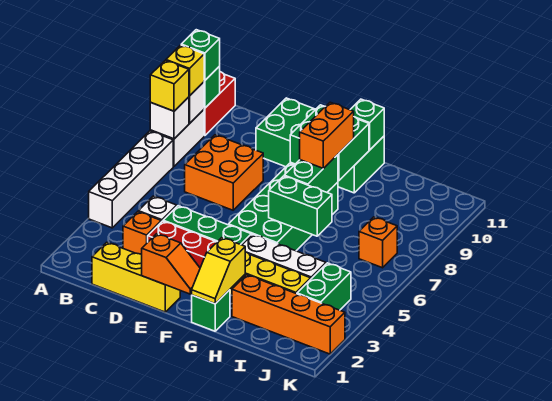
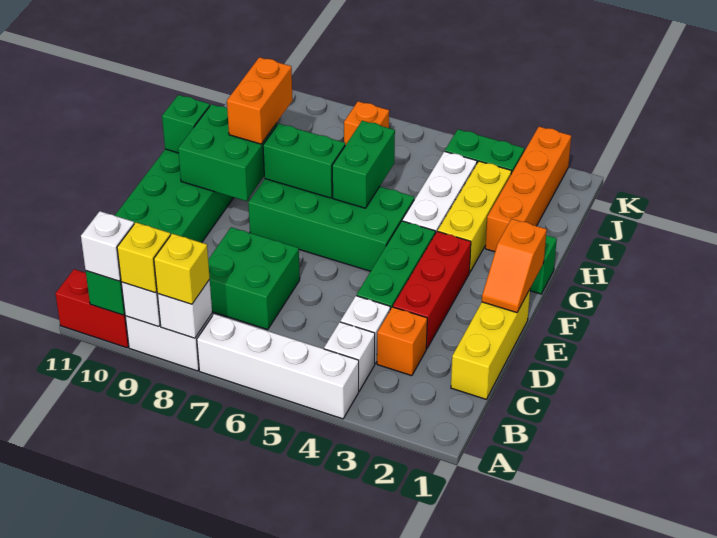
green brick A10 level 3 -> white brick A10 level 3
none -> white brick B4 level 1
orange brick C7:D8 level 1 -> green brick C7:D8 level 1
orange slope E1:F1 level 2 top E -> orange slope E1:F1 level 2 top F
yellow slope G1:G2 level 2 top 2 -> none
orange brick G8:G9 level 3 -> orange brick G9:H9 level 3

